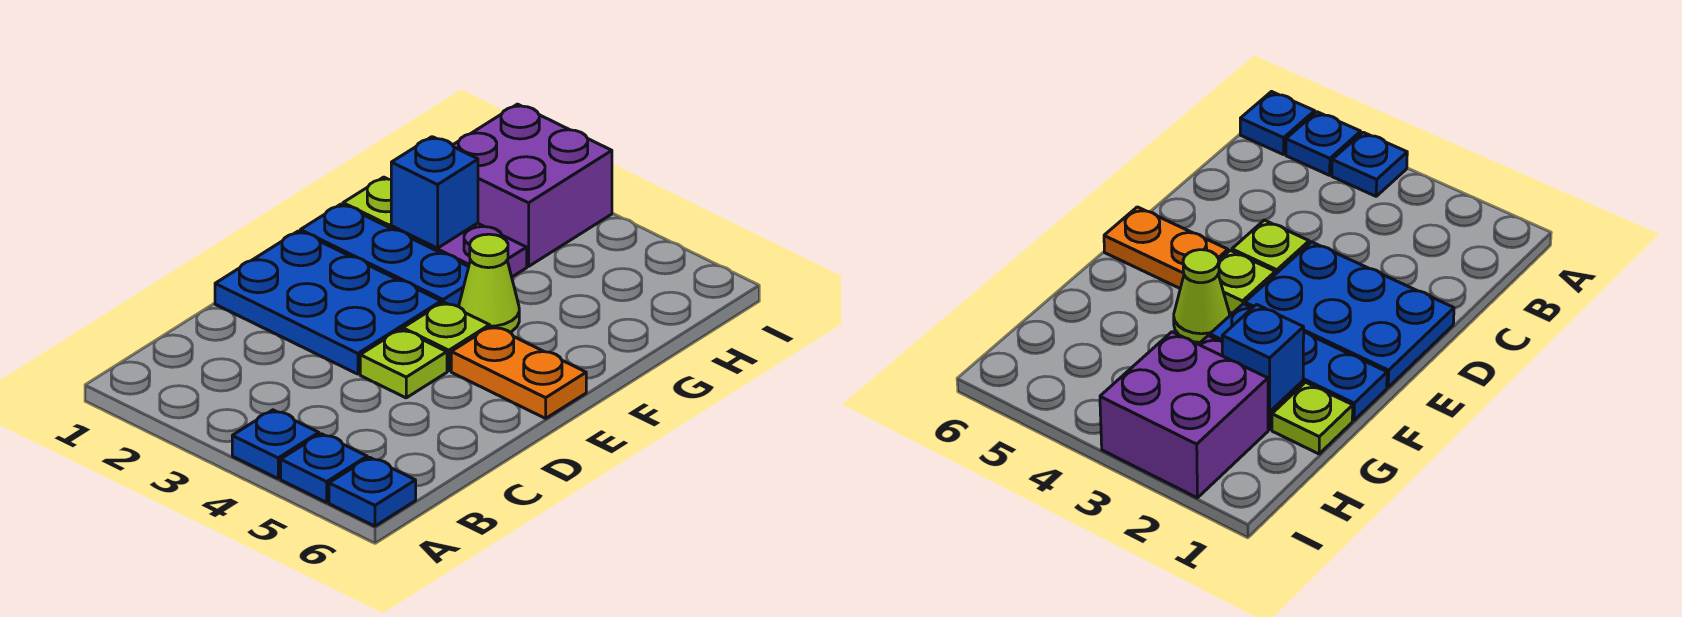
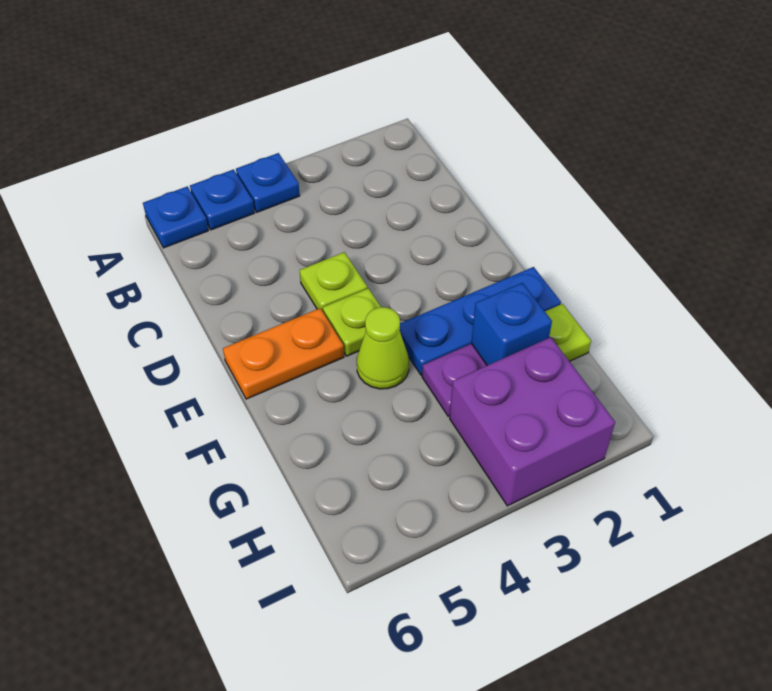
blue plate D1:E3 level 1 -> none

